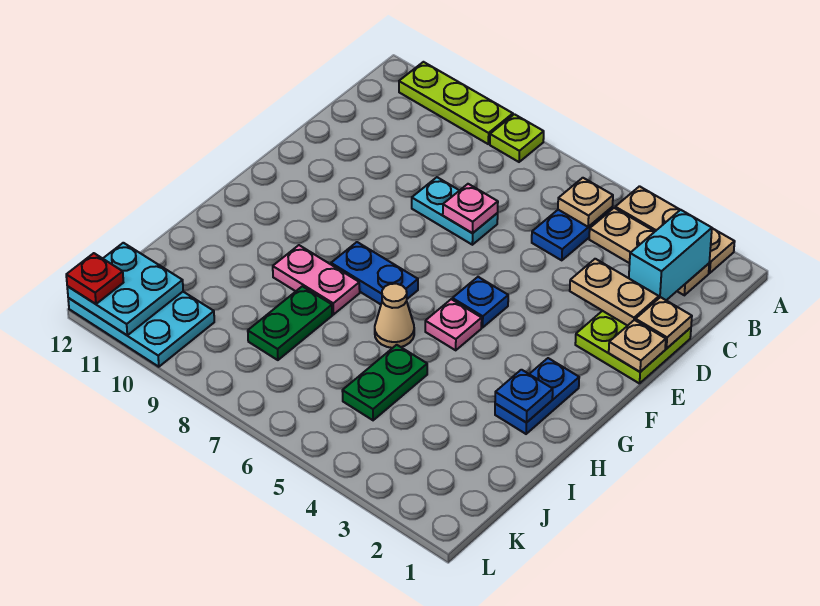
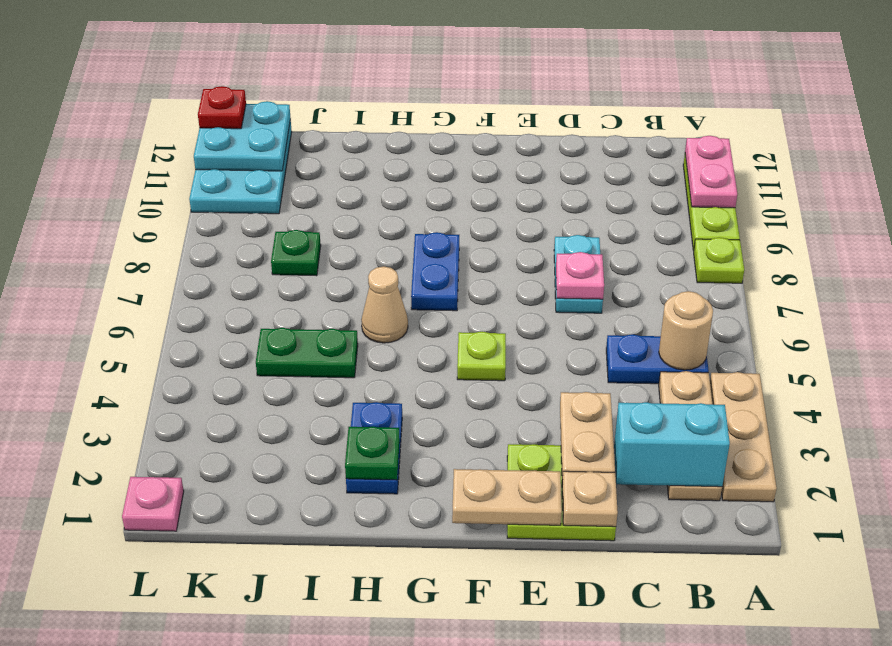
tan plate B5 level 2 -> tan round brick B5 level 2
tan plate E1 level 2 -> tan plate E1:F1 level 2
blue plate F5 level 1 -> lime plate F5 level 1
blue plate G2:H2 level 1 -> blue plate H2:H3 level 1
pink plate G5 level 1 -> pink plate L1 level 1
blue plate H2 level 2 -> green plate H2 level 2
pink plate H8:H9 level 1 -> pink plate A10:A11 level 2
green plate I8:J8 level 1 -> green plate J8 level 1

